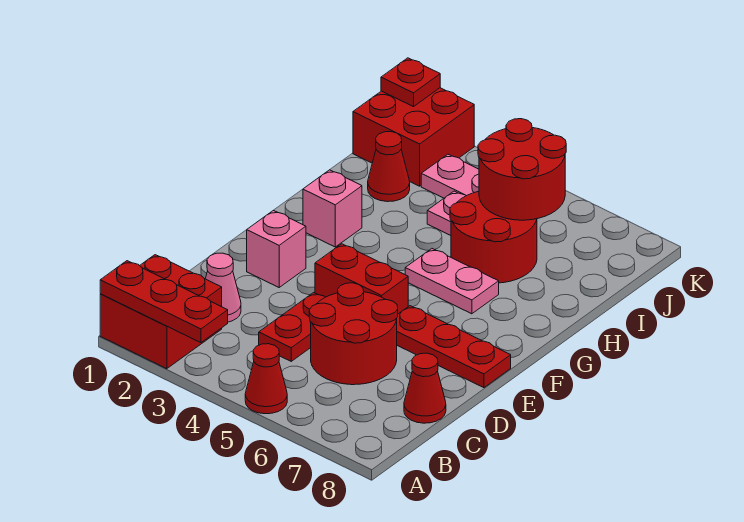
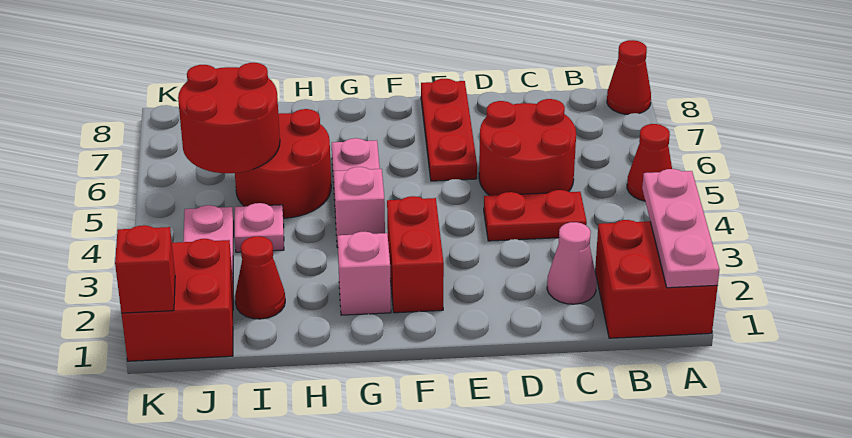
red plate A1:A3 level 2 -> pink plate A1:A3 level 2
red cone C8 level 1 -> red cone A8 level 1
pink brick E2 level 1 -> pink brick G4 level 1
red brick E4:E5 level 1 -> red brick F2:F3 level 1
red plate K1 level 2 -> red brick K1 level 2

